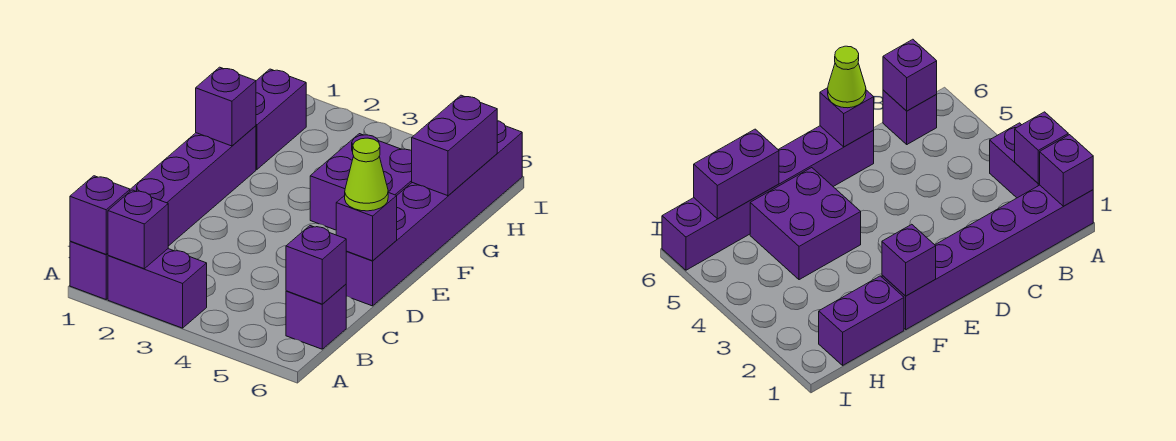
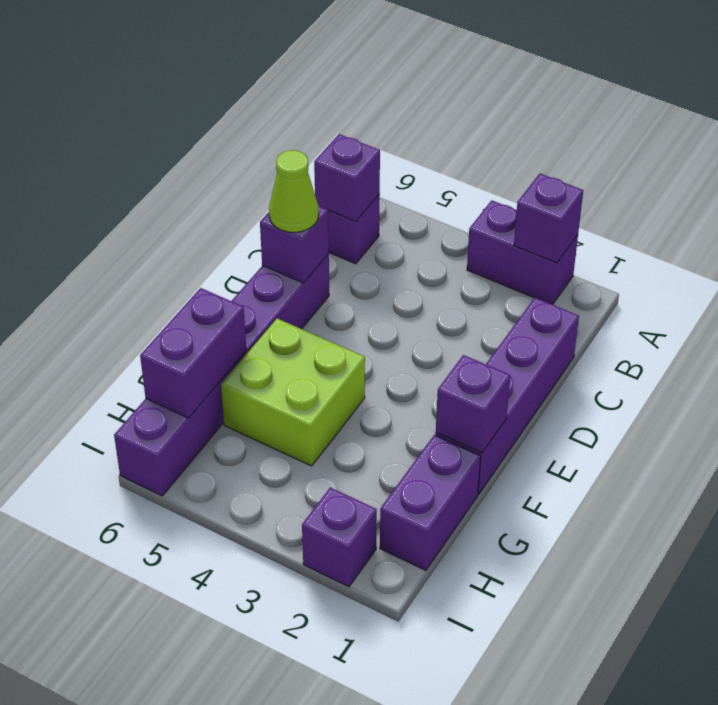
purple brick A1:F1 level 1 -> purple brick C1:F1 level 1
purple brick A1 level 2 -> purple brick I2 level 1
purple brick F4:G5 level 1 -> lime brick F4:G5 level 1

